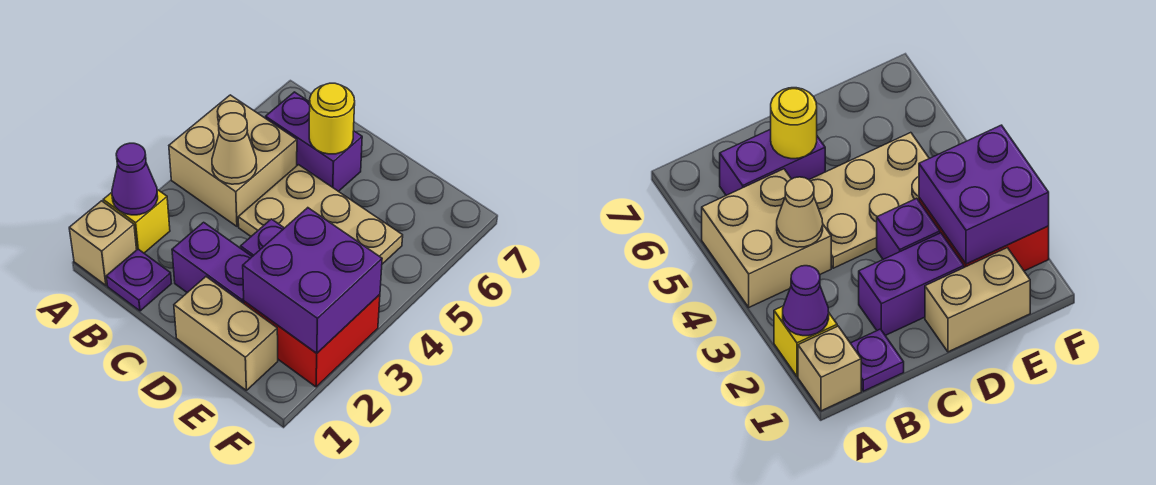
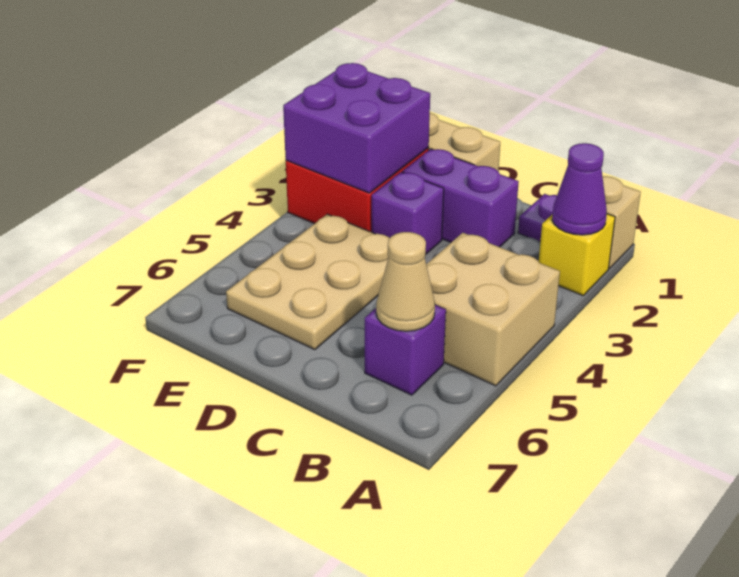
tan cone B4 level 2 -> tan cone B6 level 2
purple brick B6:C6 level 1 -> purple brick B6 level 1
tan plate C4:E5 level 1 -> tan plate D4:E6 level 1
yellow round brick C6 level 2 -> none

